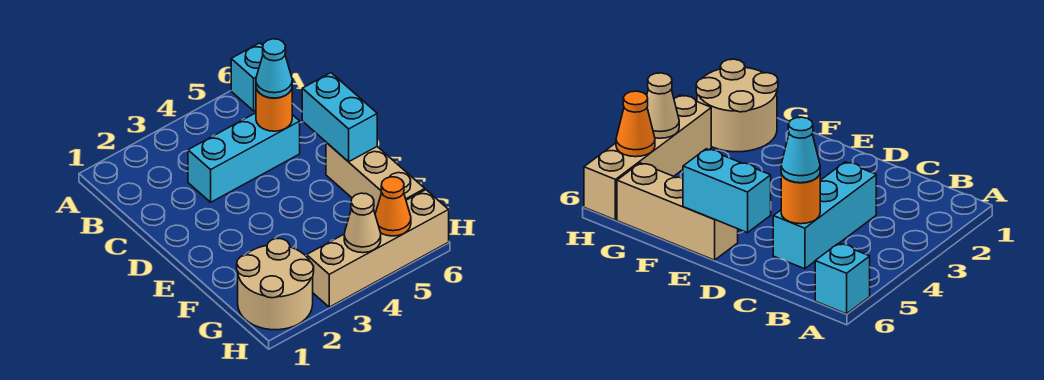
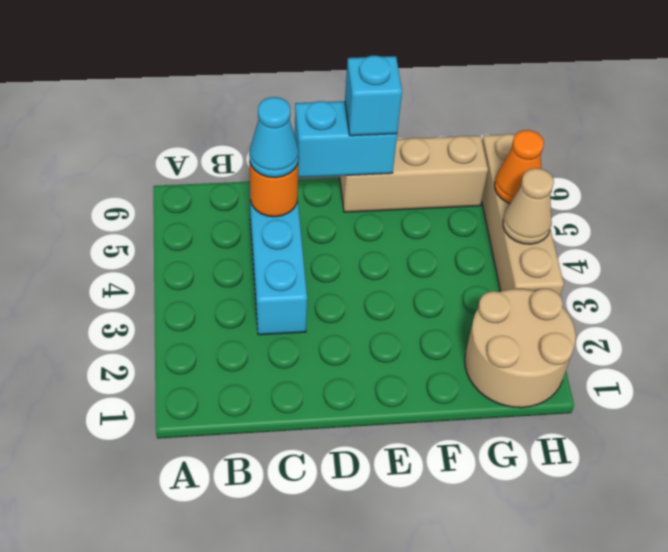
cyan brick A6 level 1 -> cyan brick E6 level 3

